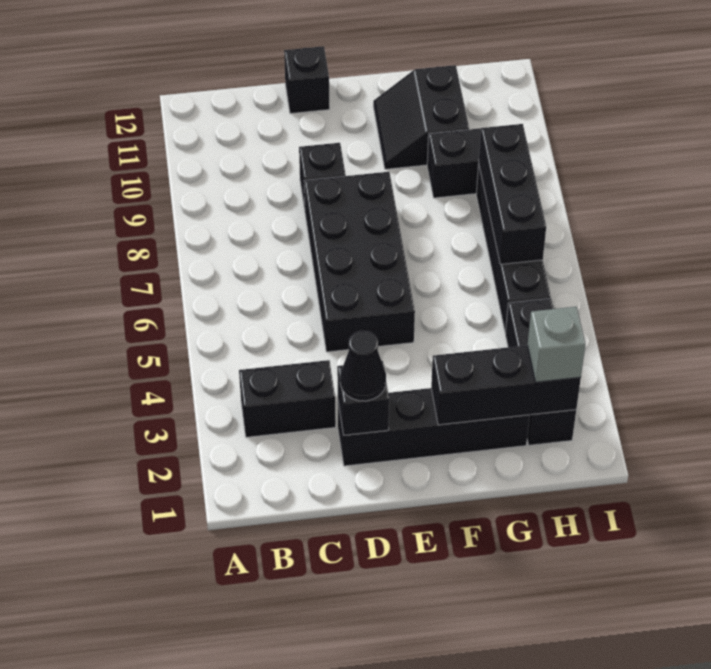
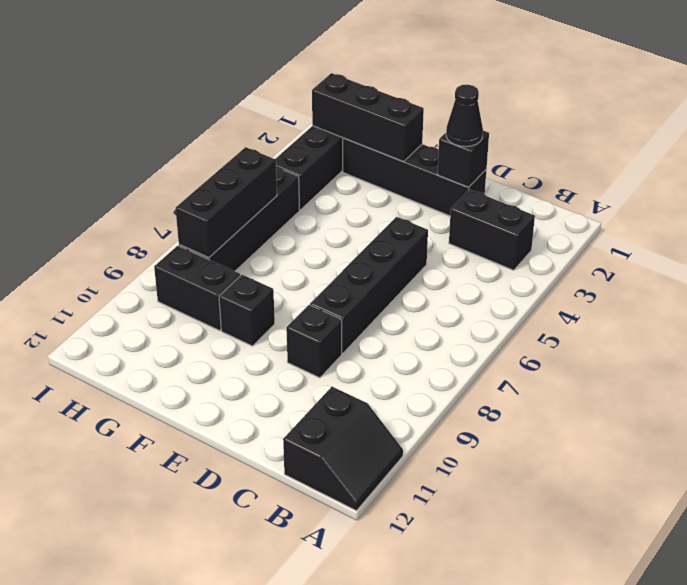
black brick D5:E8 level 1 -> black brick D5:D8 level 1
black brick D12 level 1 -> black brick F9 level 1
black slope F10:G11 level 1 top G -> black slope A11:B12 level 1 top B
grey brick H2 level 3 -> none

